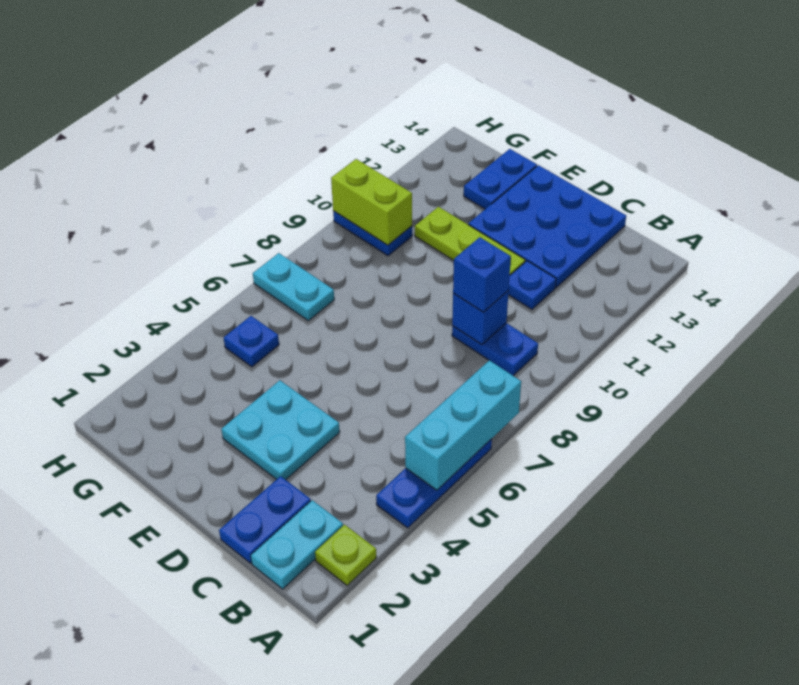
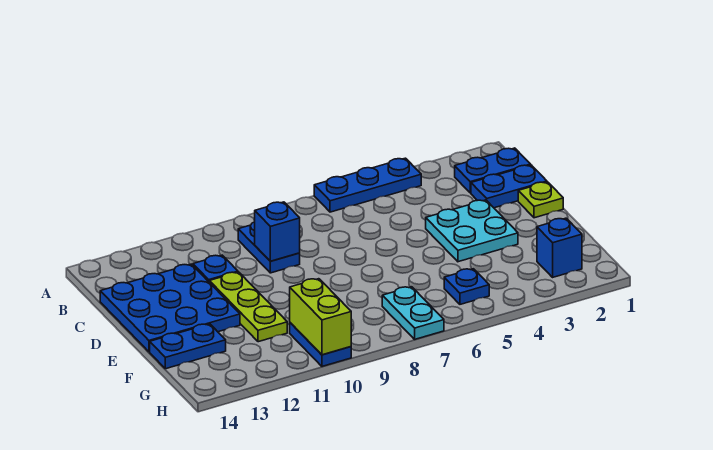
lime plate A2 level 1 -> lime plate D1 level 1
cyan brick A5:A7 level 2 -> none
cyan plate B1:B2 level 1 -> blue plate B1:B2 level 1
blue brick C9 level 3 -> blue brick G2 level 1

